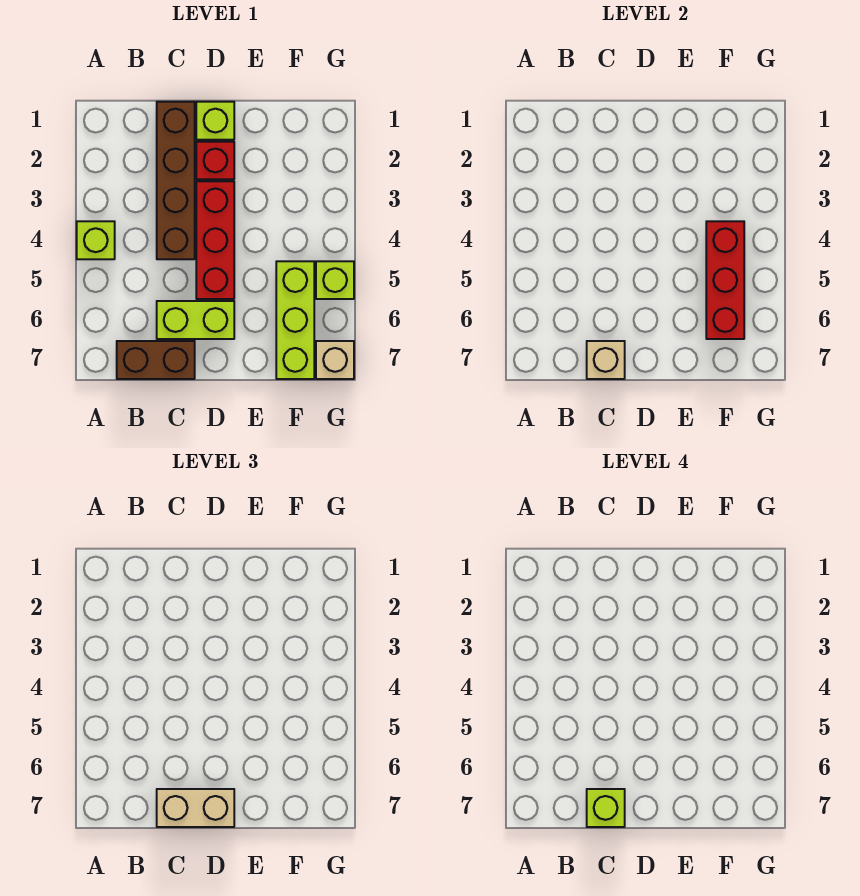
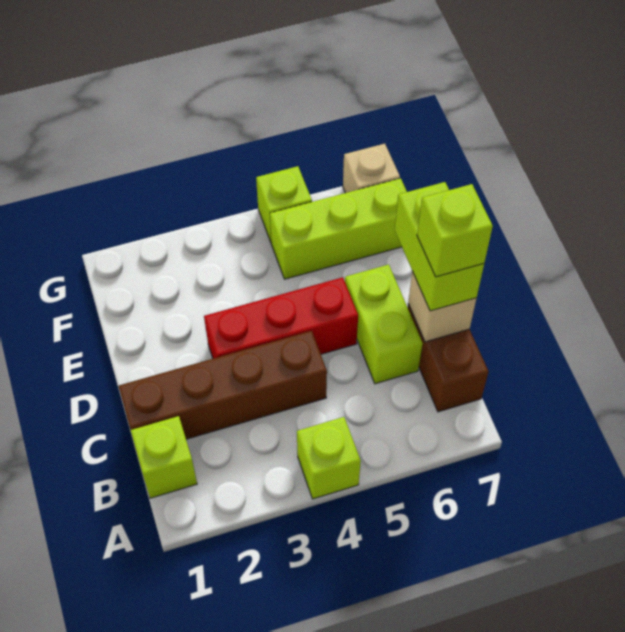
tan brick C7:D7 level 3 -> lime brick C7:D7 level 3
lime brick D1 level 1 -> lime brick B1 level 1
red brick D2 level 1 -> none
red brick F4:F6 level 2 -> none

